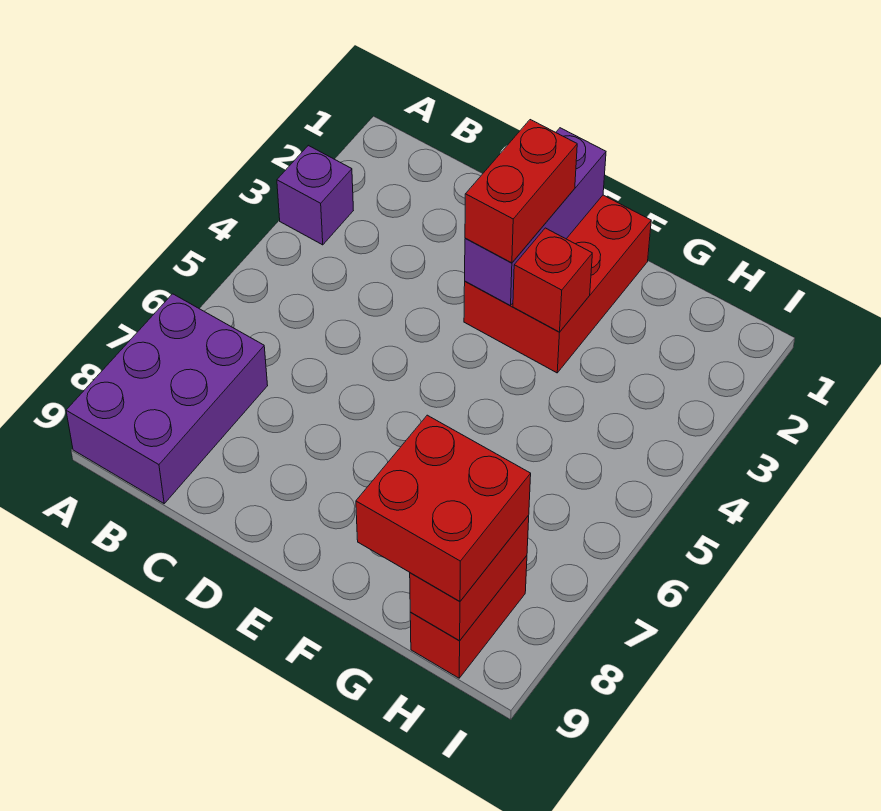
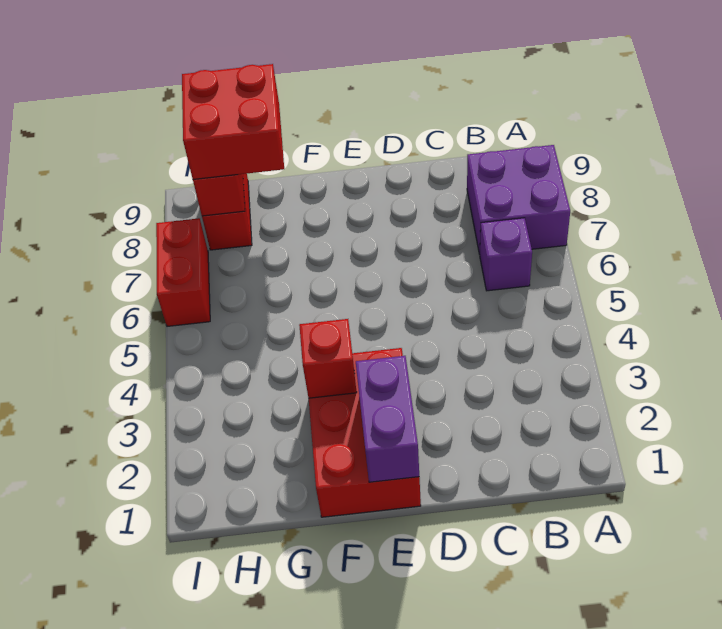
purple brick A3 level 1 -> purple brick B6 level 1
purple brick A7:B9 level 1 -> purple brick A7:B8 level 1
purple brick E1:E3 level 2 -> purple brick E1:E2 level 2
red brick E2:E3 level 3 -> red brick I6:I7 level 1

